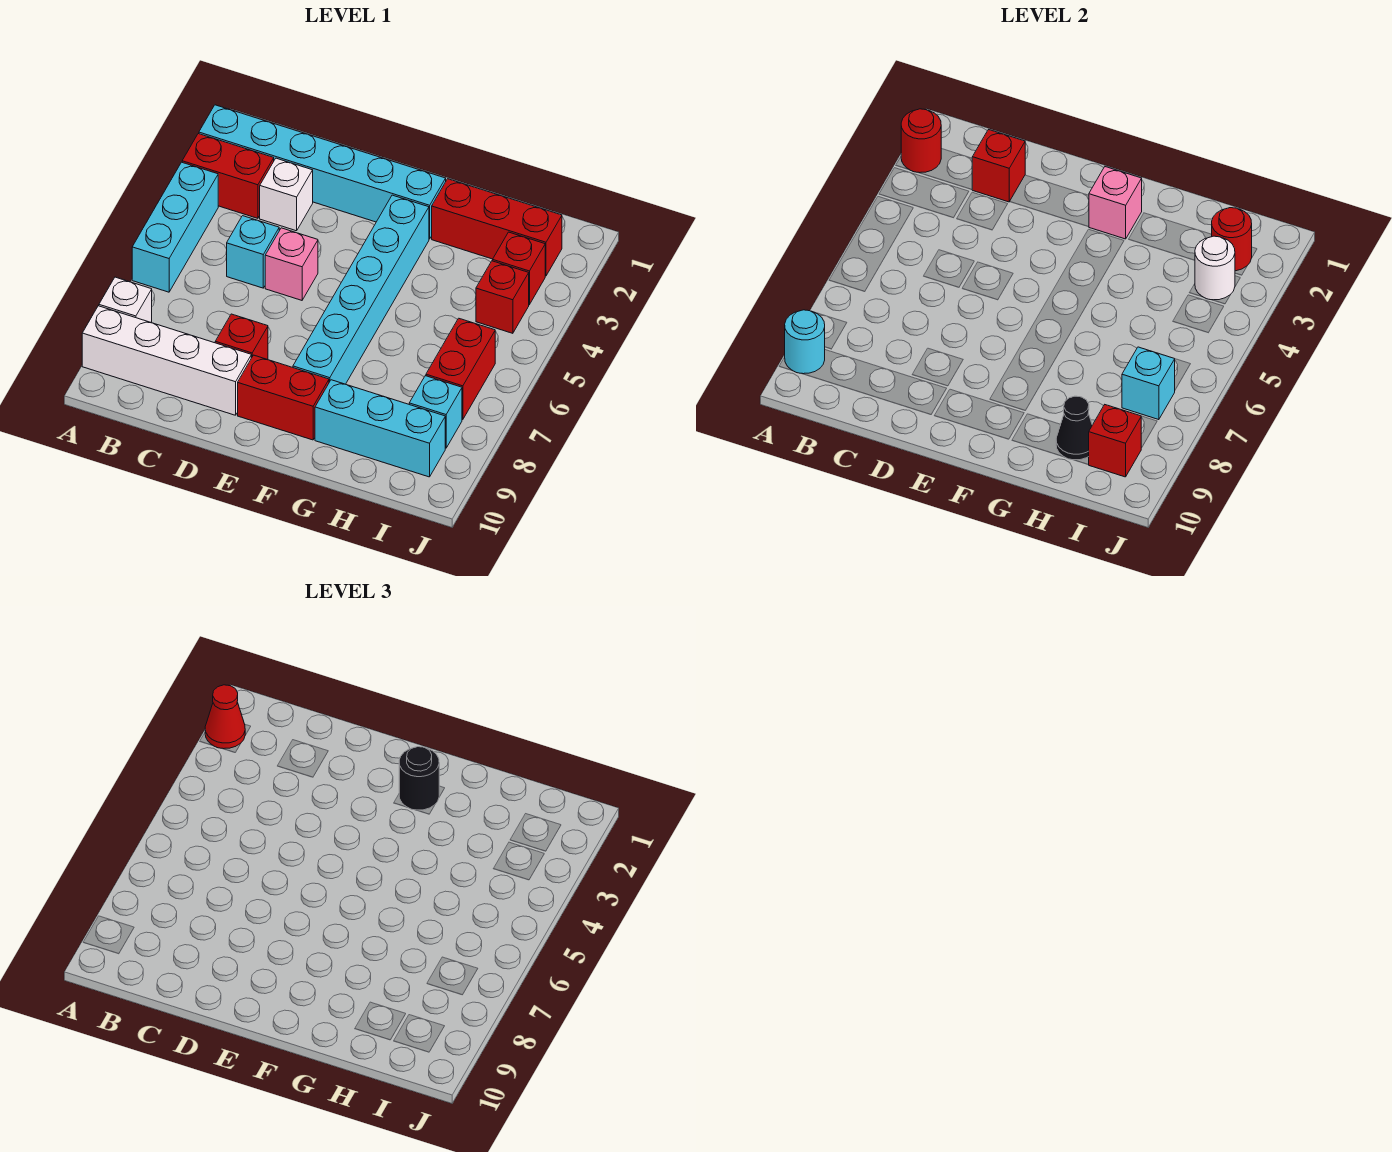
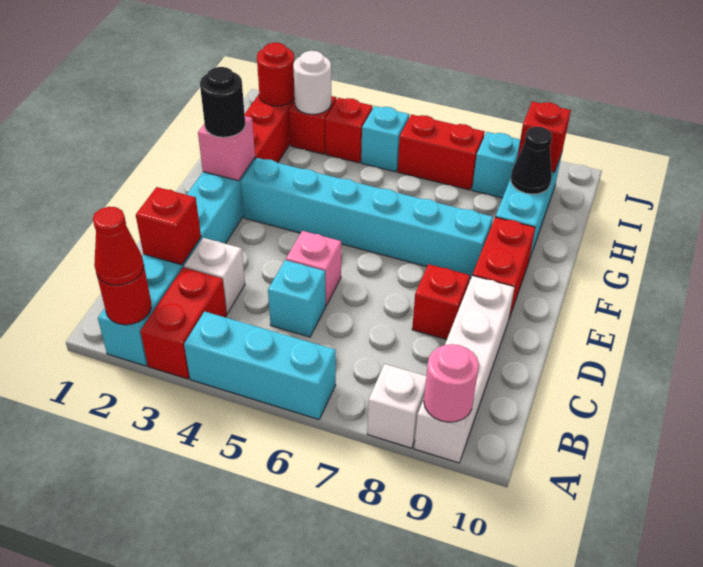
cyan round brick A9 level 2 -> pink round brick A9 level 2
cyan brick I7 level 2 -> cyan brick I5 level 1

